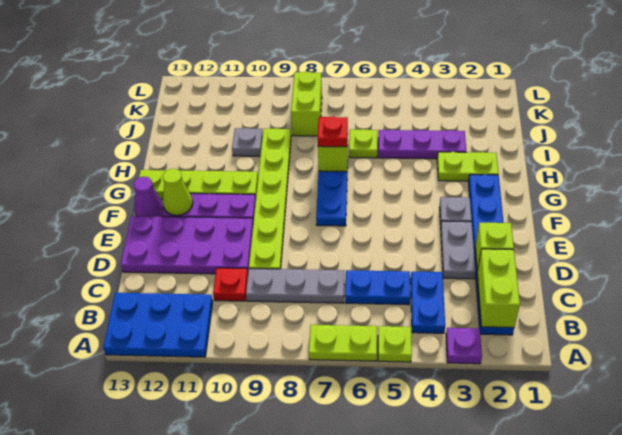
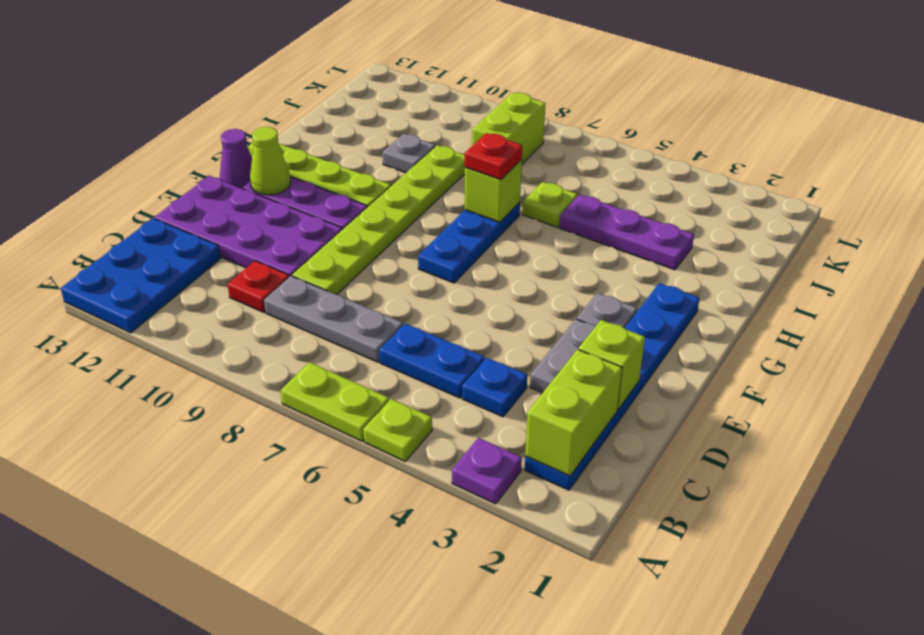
blue plate A11:B13 level 1 -> blue plate A12:C13 level 1
blue plate B4:C4 level 1 -> blue plate C4 level 1
lime plate H2:H3 level 1 -> none

